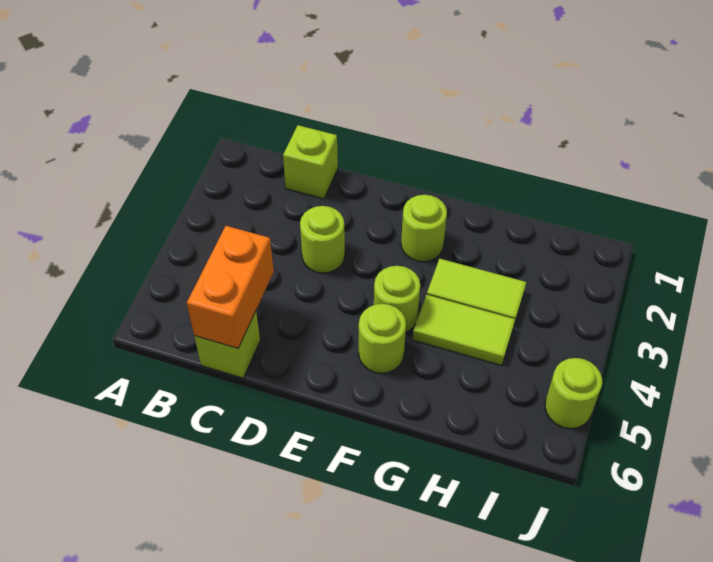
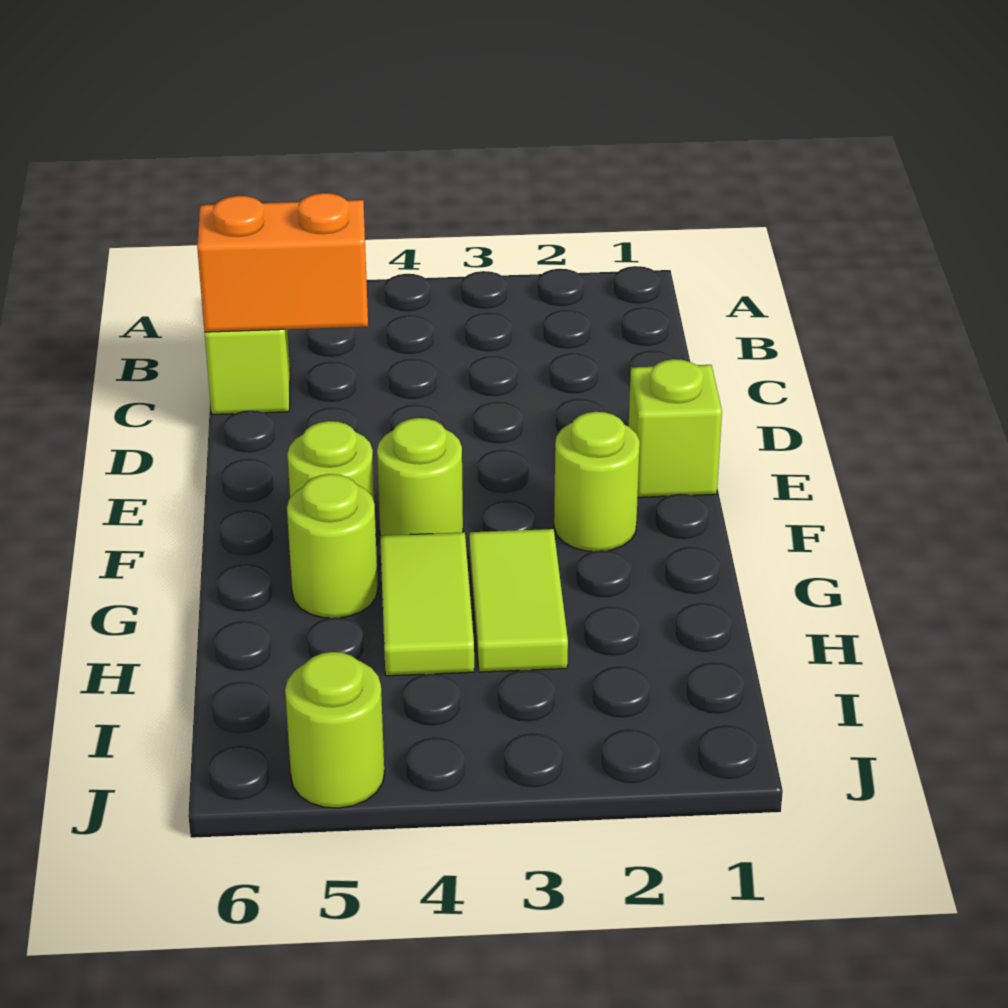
lime brick C1 level 1 -> lime brick E1 level 1
lime round brick D3 level 1 -> lime round brick G5 level 1

